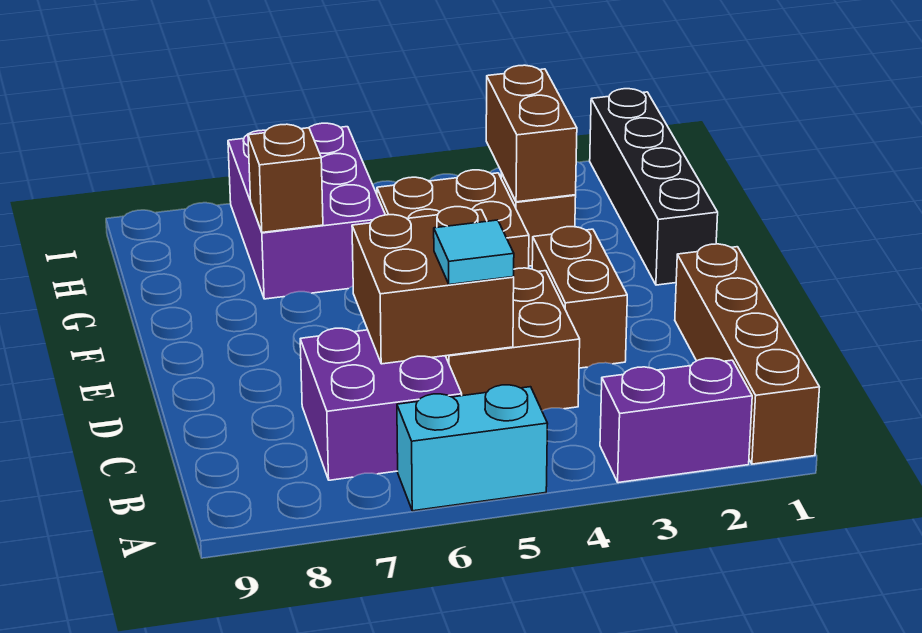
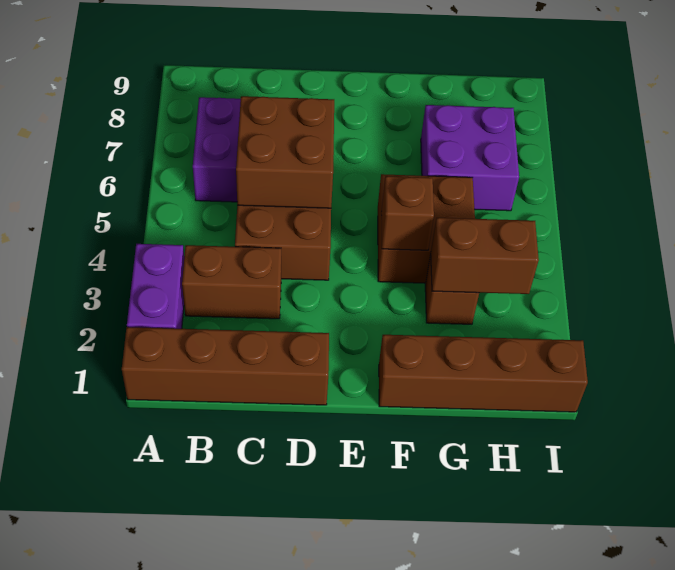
cyan brick A5:A6 level 1 -> none
cyan tile C5 level 3 -> none
brown brick D3:E3 level 1 -> brown brick B3:C3 level 1
black brick F1:I1 level 1 -> brown brick F1:I1 level 1
purple brick G6:I7 level 1 -> purple brick G6:H7 level 1
brown brick G7 level 2 -> brown brick F4 level 2

